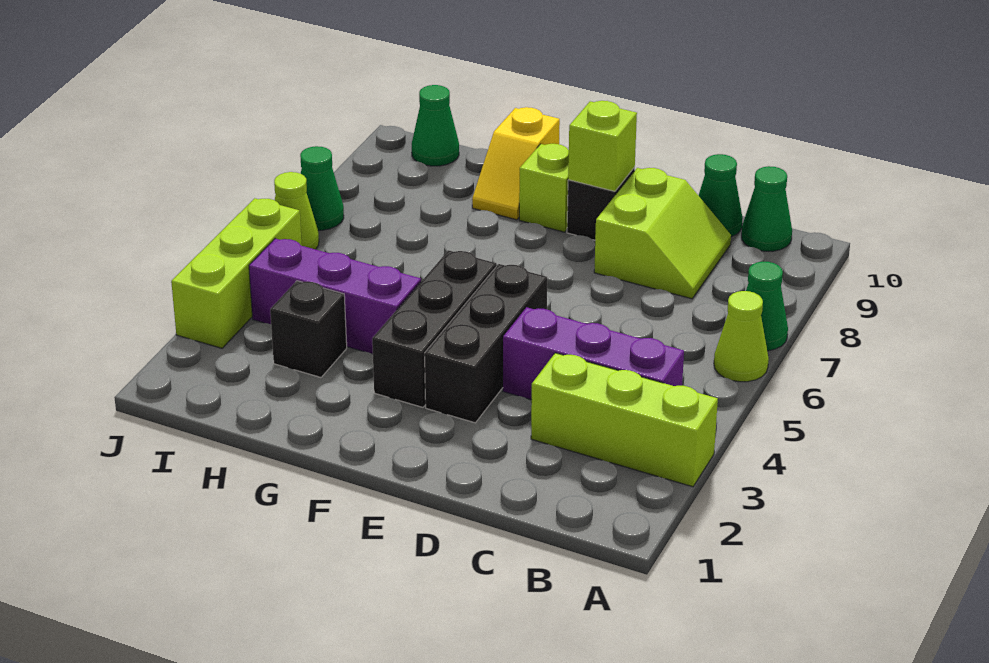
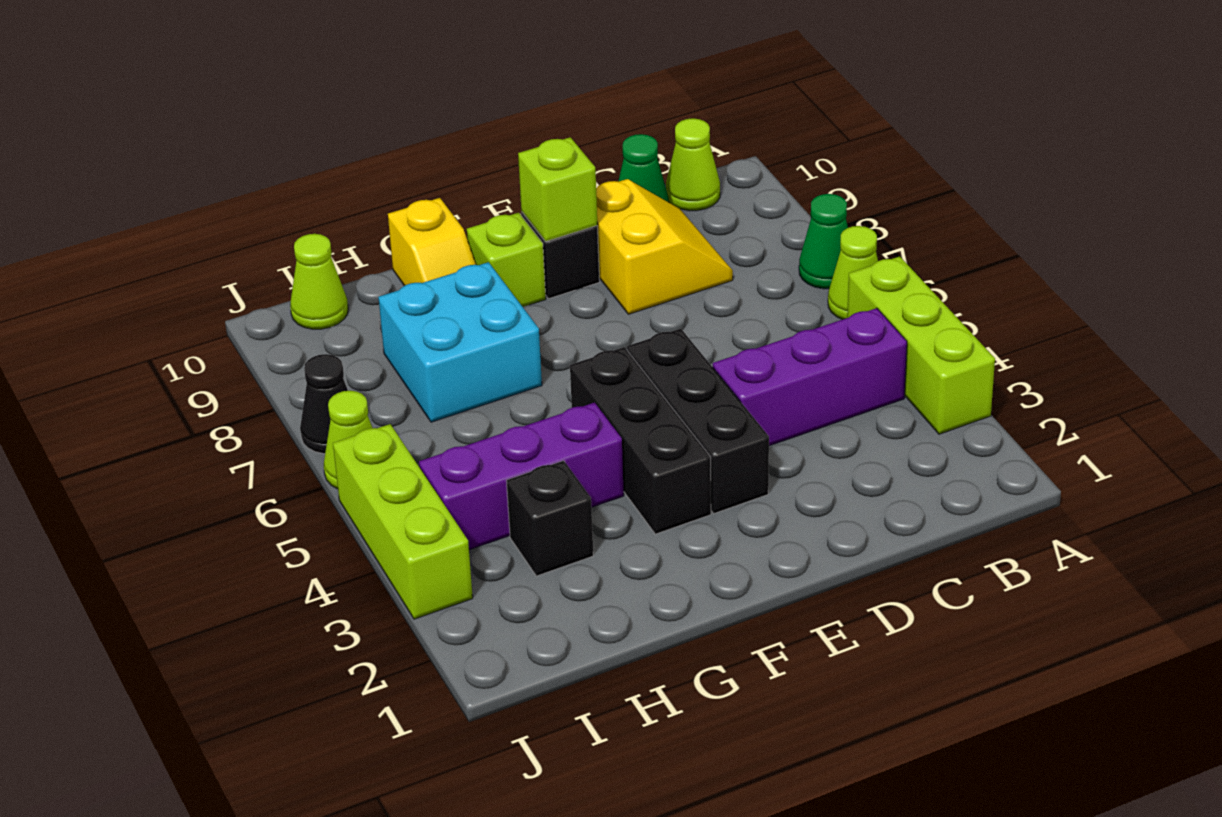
lime brick A3:C3 level 1 -> lime brick A3:A5 level 1
green cone B10 level 1 -> lime cone B10 level 1
lime slope C8:D9 level 1 top D -> yellow slope C8:D9 level 1 top D
none -> cyan brick G7:H8 level 1
green cone I10 level 1 -> lime cone I10 level 1
green cone J7 level 1 -> black cone J7 level 1

